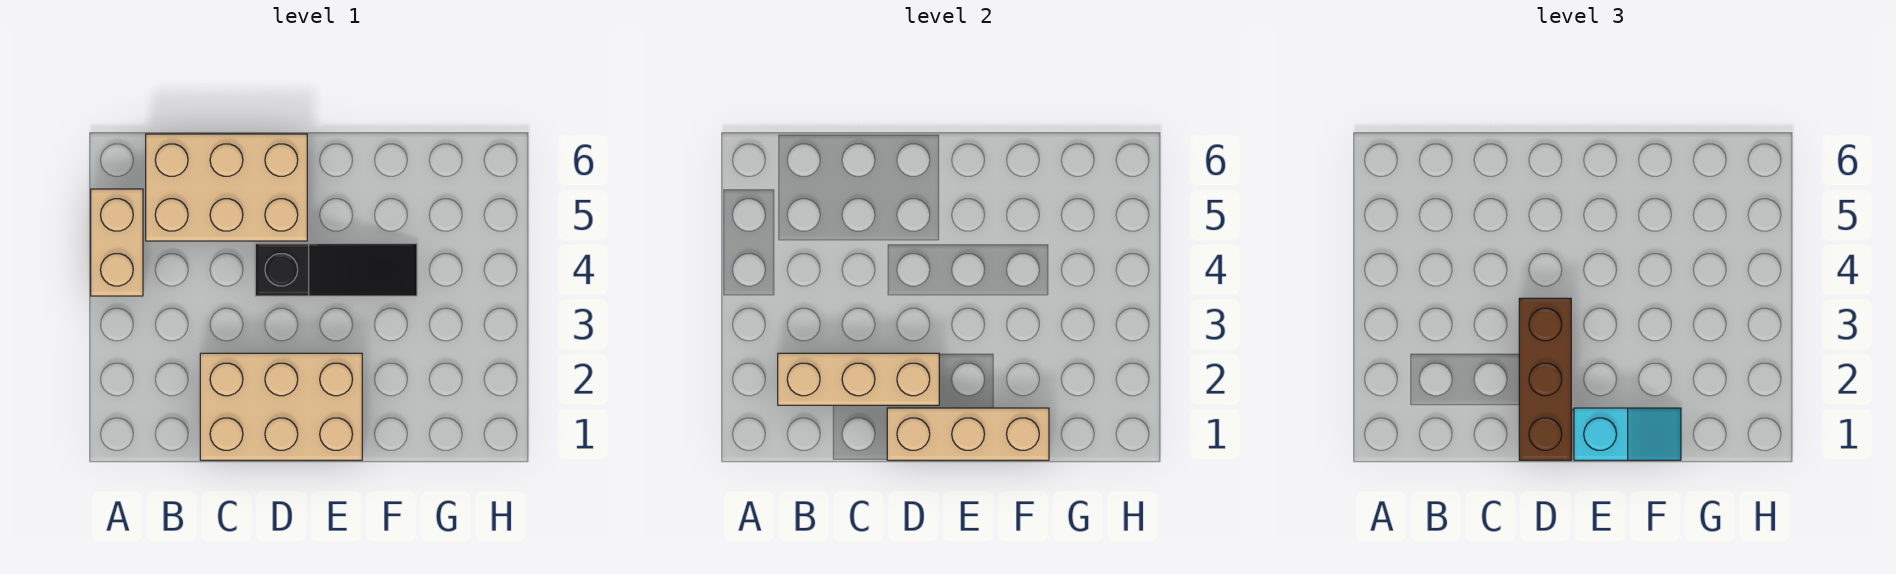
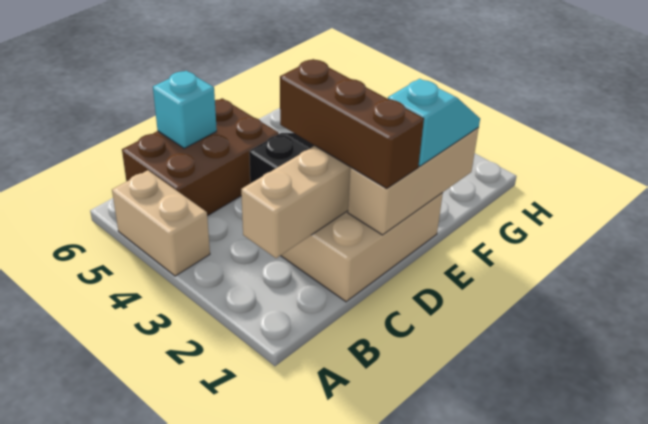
tan brick B5:D6 level 1 -> brown brick B5:D6 level 1
none -> cyan brick C6 level 2

